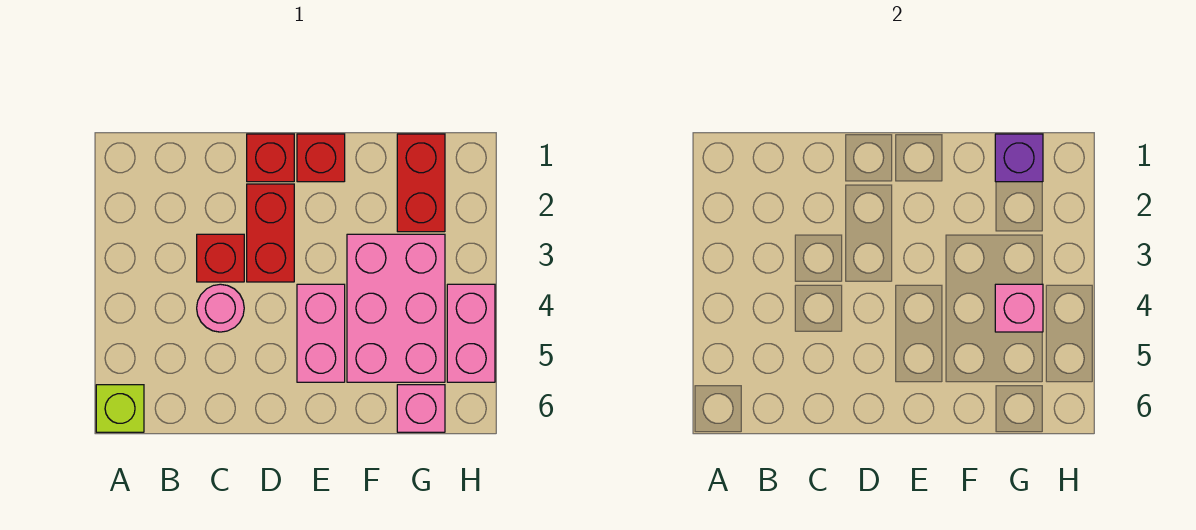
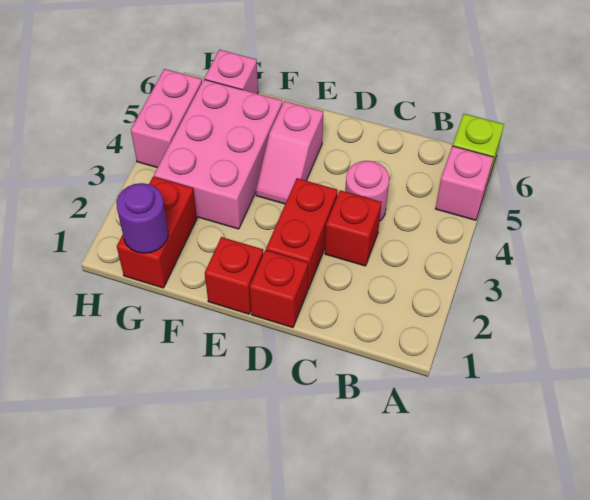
pink brick E4:E5 level 1 -> pink slope E4:E5 level 1 top 5
purple brick G1 level 2 -> purple round brick G1 level 2
pink brick G4 level 2 -> pink brick A5 level 1

